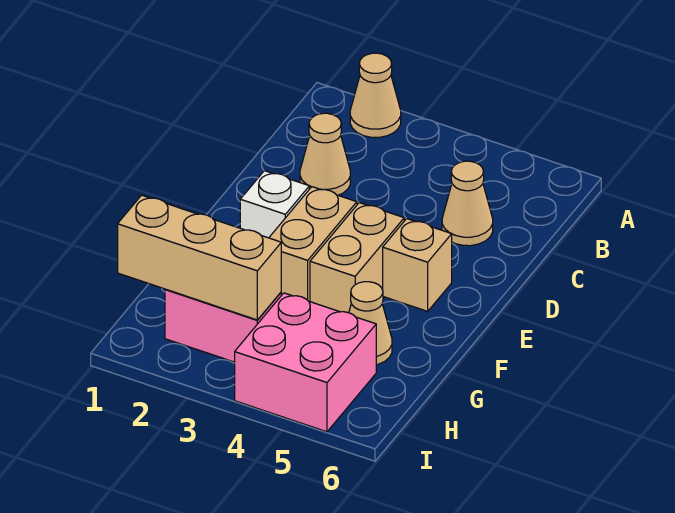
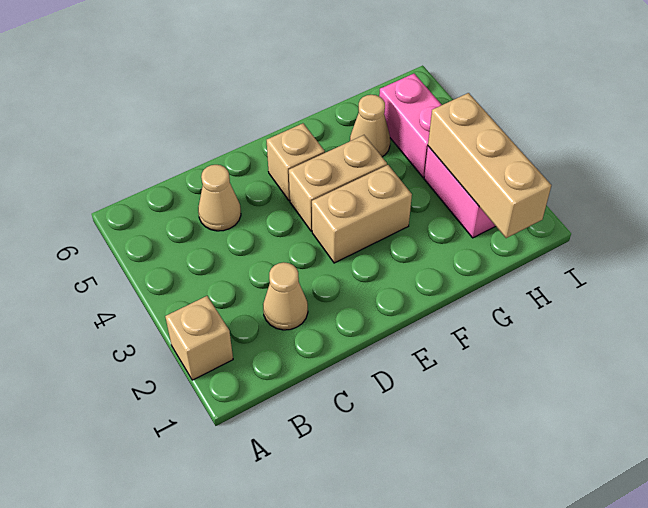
tan cone A2 level 1 -> tan brick A2 level 1
white brick E2 level 1 -> none
pink brick H4:I5 level 1 -> pink brick H4:H5 level 1

